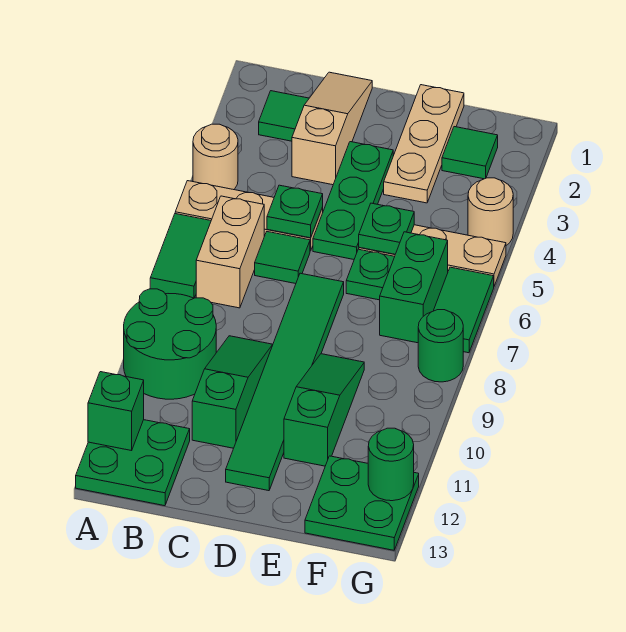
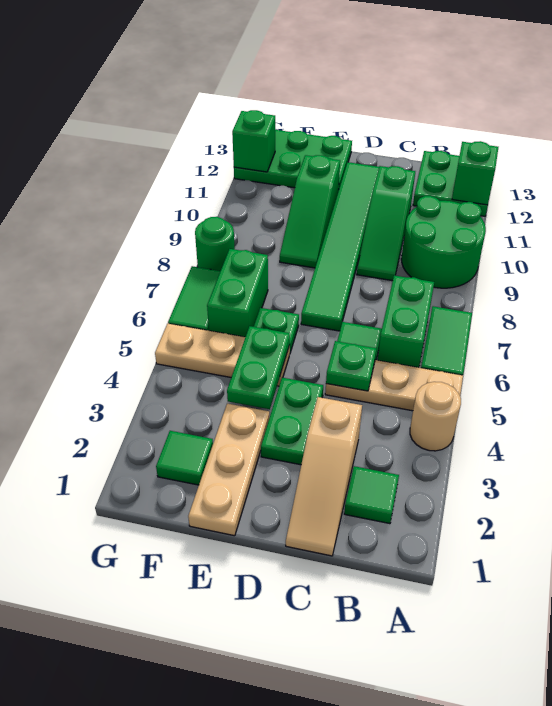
tan brick B6:B7 level 1 -> green brick B6:B7 level 1
green plate D3:D5 level 1 -> green plate D3:D4 level 1
green plate E5 level 2 -> green plate E4:E5 level 2
green plate F12:G13 level 1 -> green plate E12:G13 level 1
tan round brick G4 level 1 -> none
green round brick G12 level 2 -> green brick G12 level 2

